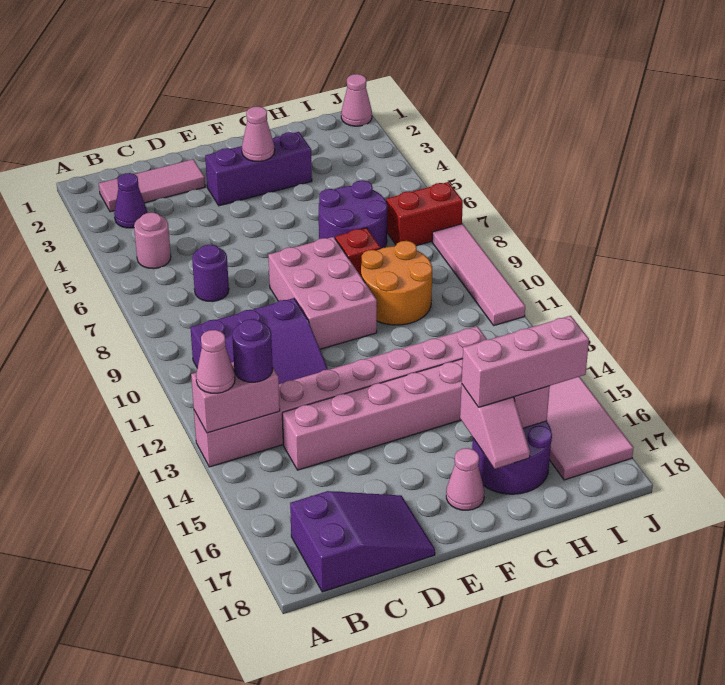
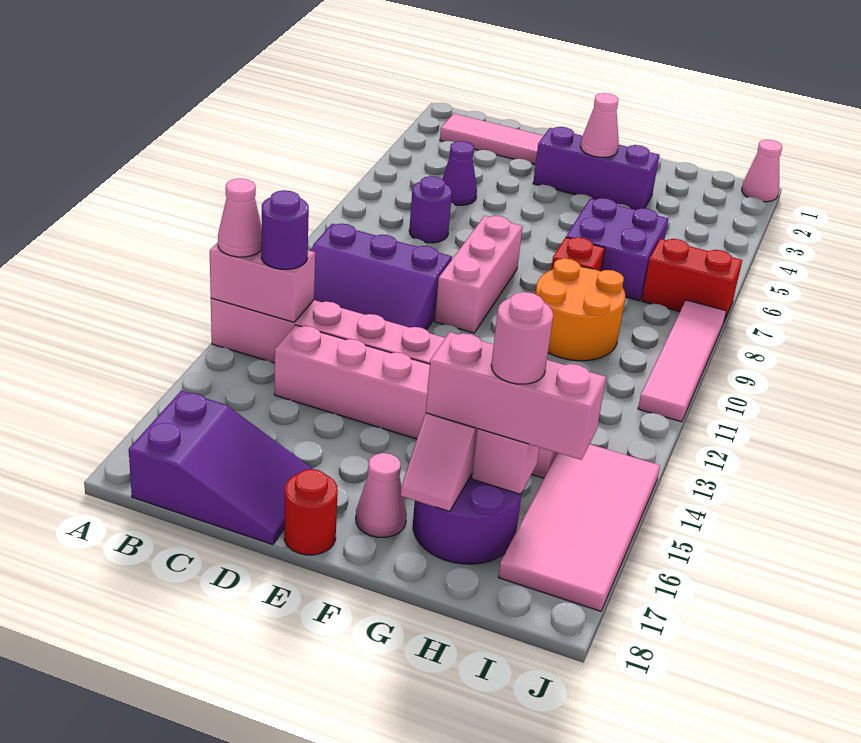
purple cone B3 level 1 -> purple cone C5 level 1
pink round brick B5 level 1 -> pink round brick H16 level 4
pink brick E8:F10 level 1 -> pink brick E8:E10 level 1
none -> red round brick E18 level 1
purple round brick G6:H7 level 1 -> purple brick G6:H7 level 1

